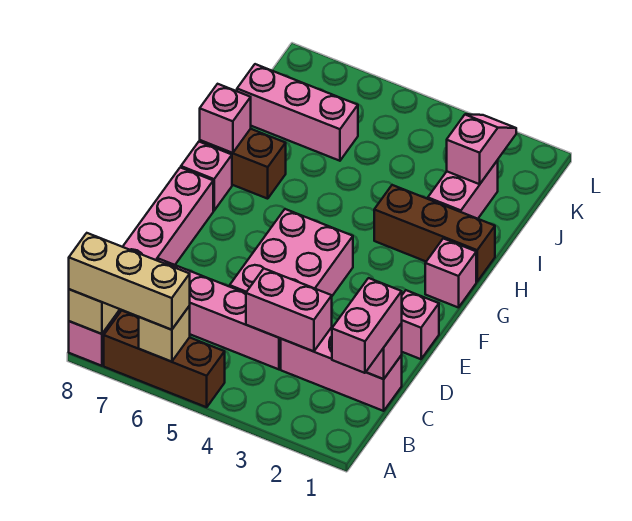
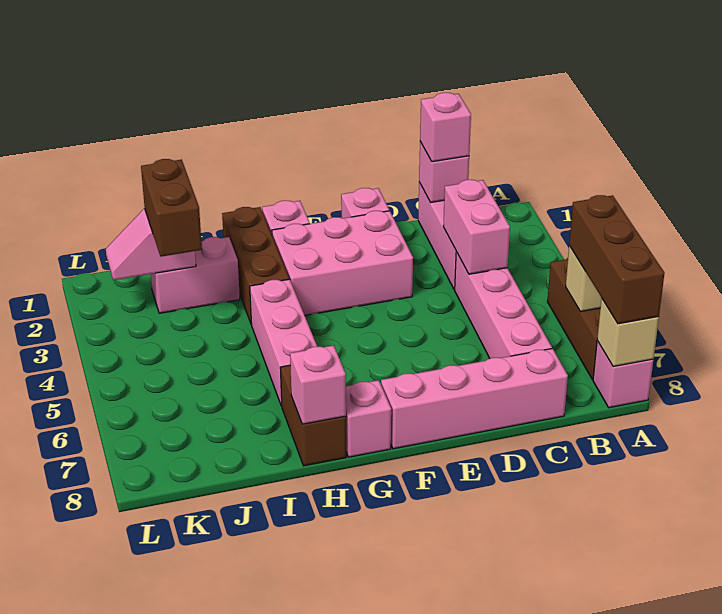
tan brick A6:A8 level 3 -> brown brick A6:A8 level 3
pink brick B1:C1 level 3 -> pink brick C1 level 3
pink brick D4:F5 level 1 -> pink brick E2:G3 level 1
none -> brown brick J2:J3 level 3
pink brick J6:J8 level 1 -> pink brick H4:H6 level 1

